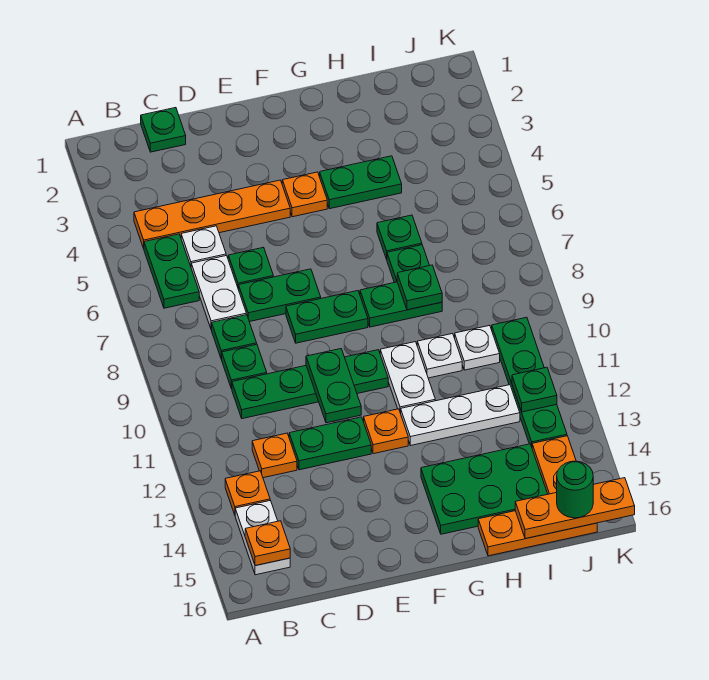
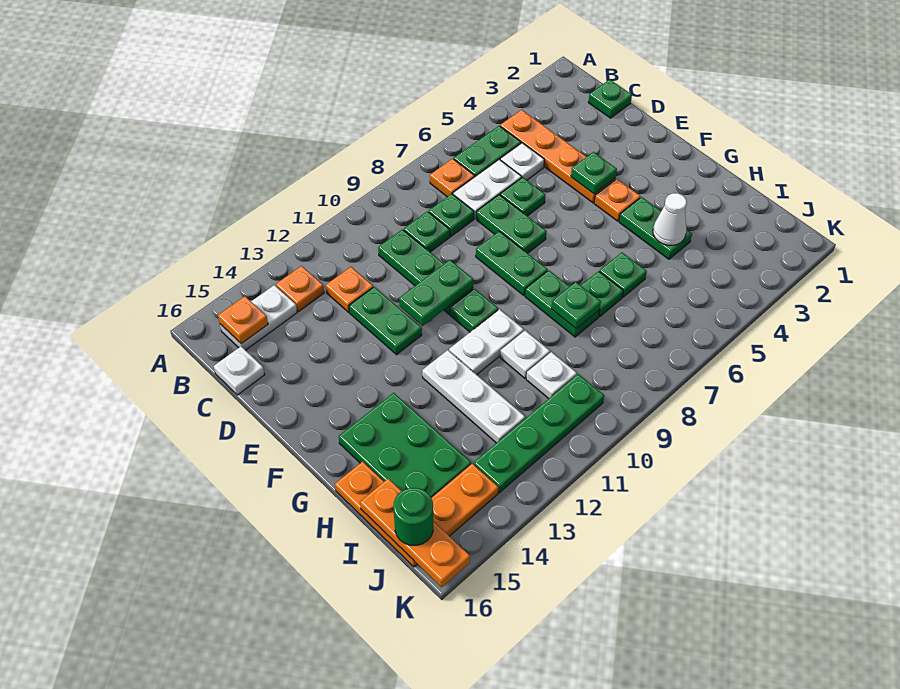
none -> white plate C16 level 1
orange plate F12 level 1 -> orange plate B7 level 1
none -> white cone H4 level 2
green plate J12 level 2 -> green plate E4 level 2

